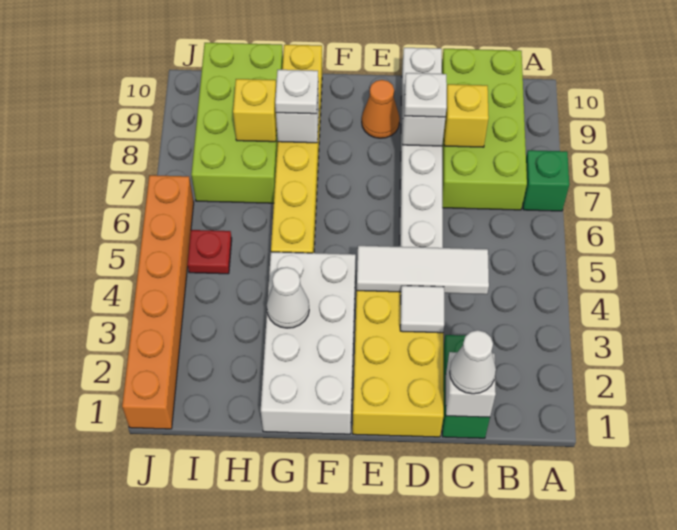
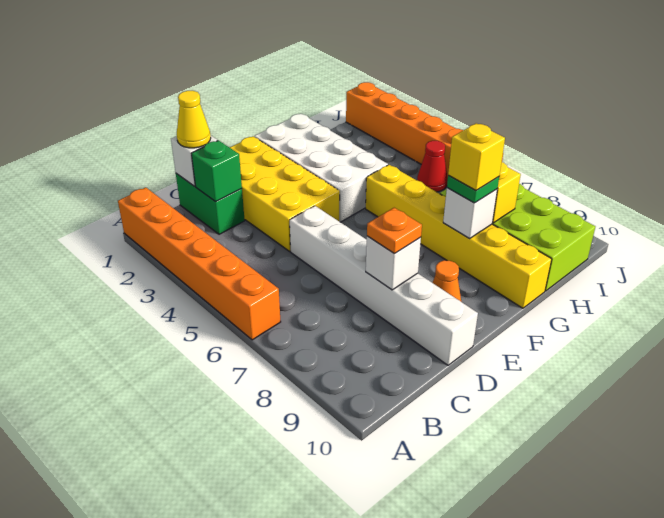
none -> orange brick A1:A6 level 1
green brick A7 level 1 -> green brick C2 level 2
lime brick B7:C10 level 1 -> none
white cone C1 level 3 -> yellow cone C1 level 3
white tile C4:E4 level 2 -> none
yellow brick C8 level 2 -> yellow brick G8 level 4
white tile D3 level 2 -> none
white plate D8 level 3 -> orange plate D8 level 3
white cone G3 level 2 -> none
white plate G8 level 3 -> green plate G8 level 3
red plate I5 level 1 -> red cone I5 level 1

